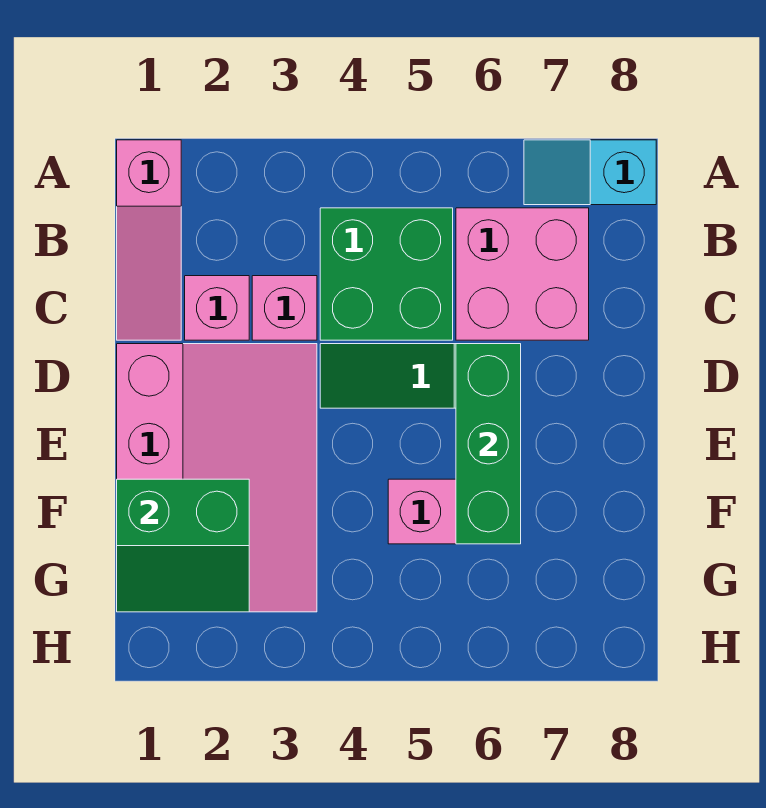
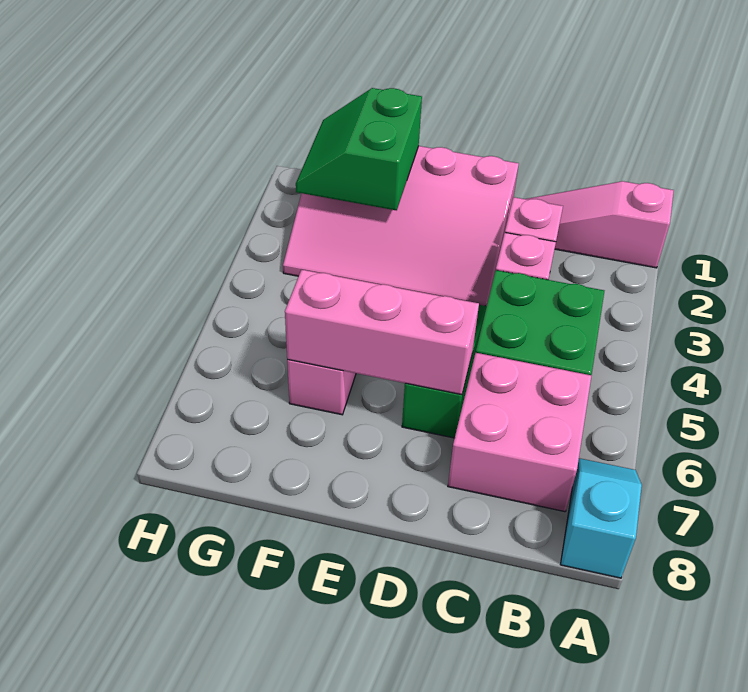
green brick D6:F6 level 2 -> pink brick D6:F6 level 2

